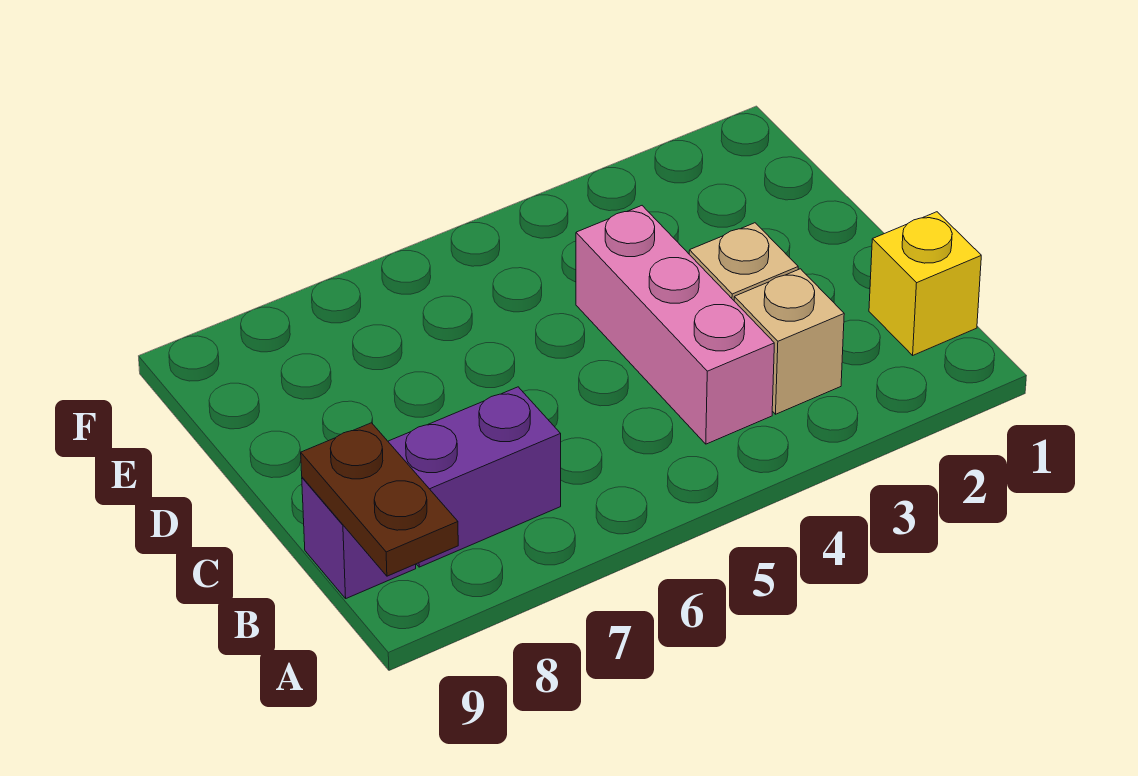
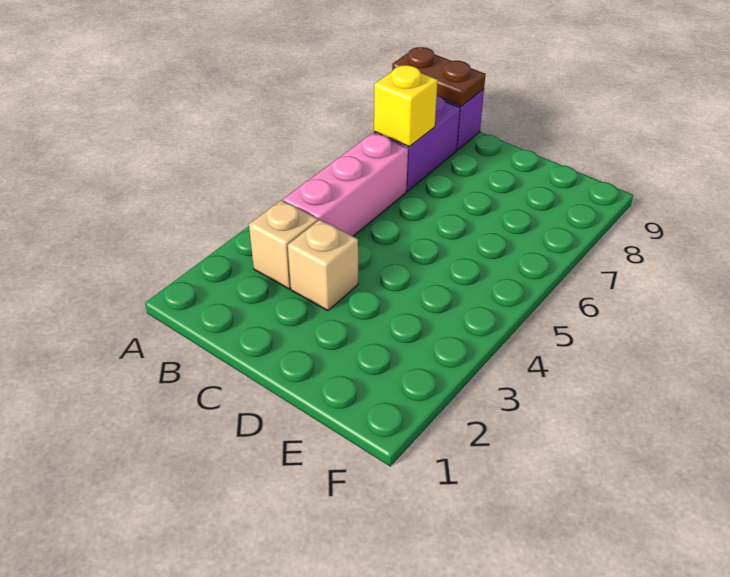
yellow brick B1 level 1 -> yellow brick B7 level 2
pink brick B4:D4 level 1 -> pink brick B4:B6 level 1

